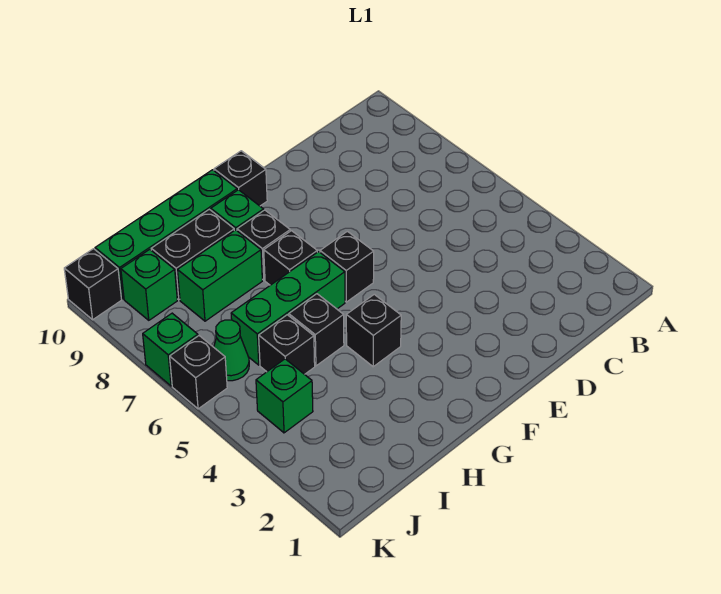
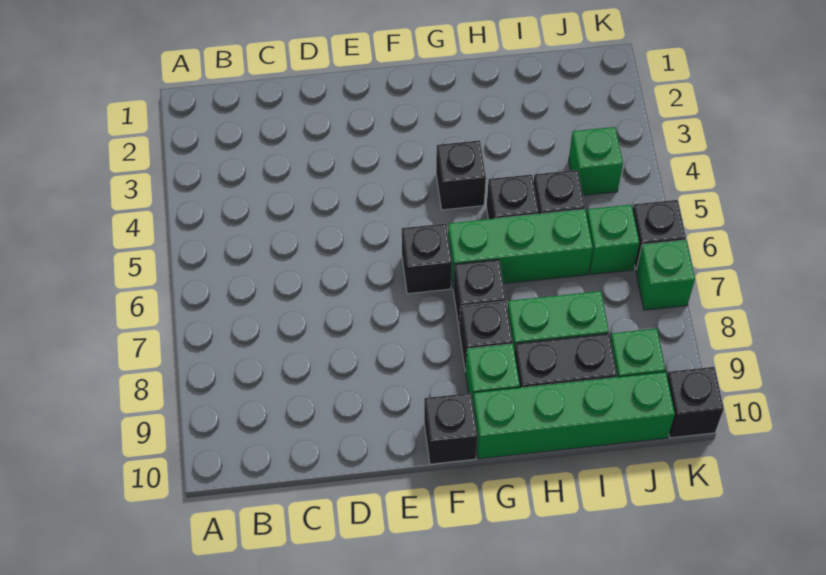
green cone J6 level 1 -> green brick J6 level 1

